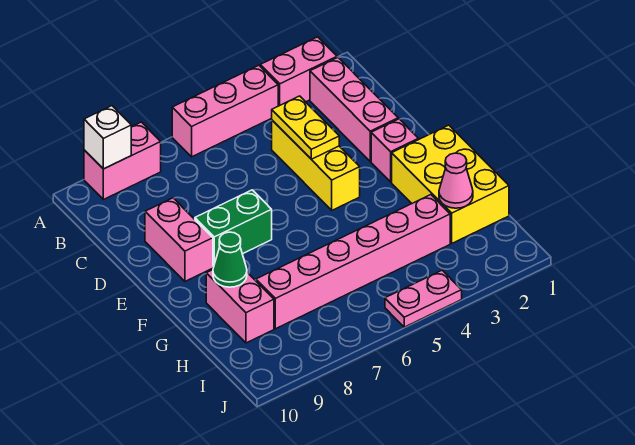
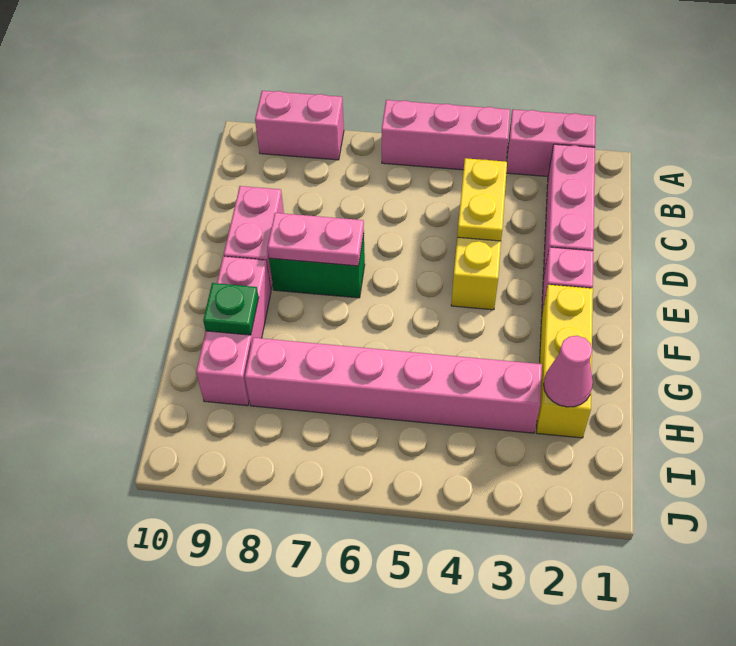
white brick A9 level 2 -> none
yellow brick F1:H2 level 1 -> yellow brick F2:H2 level 1
pink brick G9:H9 level 1 -> pink brick F9:H9 level 1
green cone G9 level 2 -> green plate G9 level 2
pink plate J4:J5 level 1 -> pink plate E7:E8 level 2

